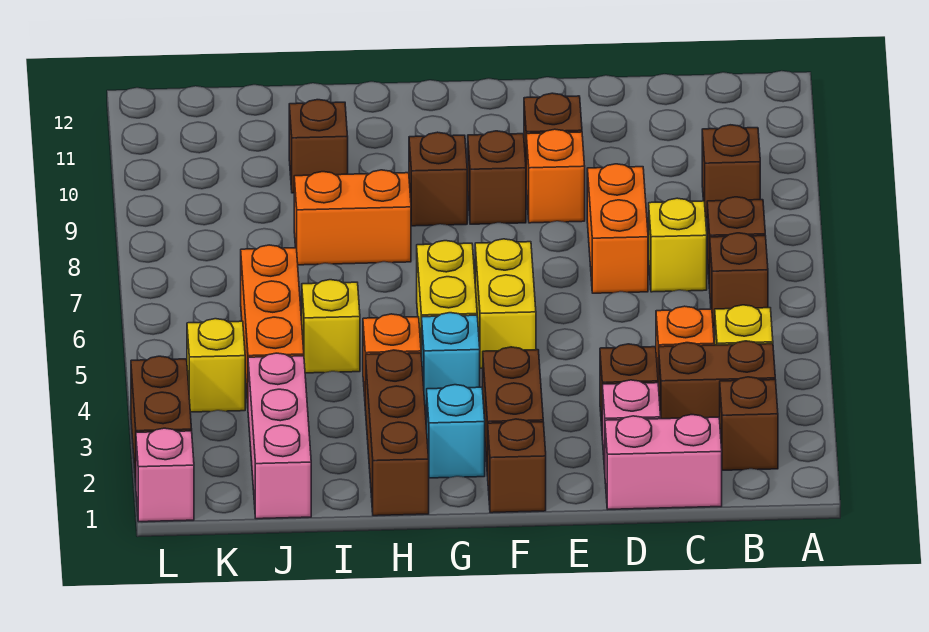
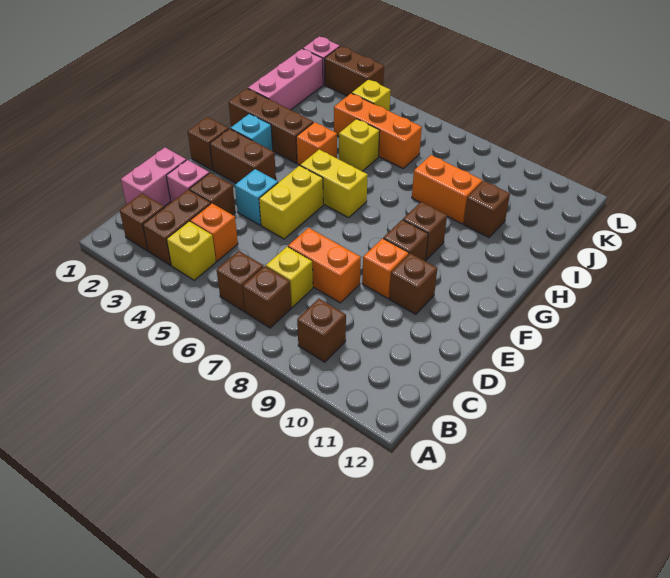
yellow brick F5:F6 level 1 -> yellow brick E5:F5 level 1
cyan brick G4 level 1 -> cyan brick E4 level 1
orange brick H8:I8 level 1 -> orange brick I8:I9 level 1
pink brick J1:J3 level 1 -> pink brick I1:K1 level 1

